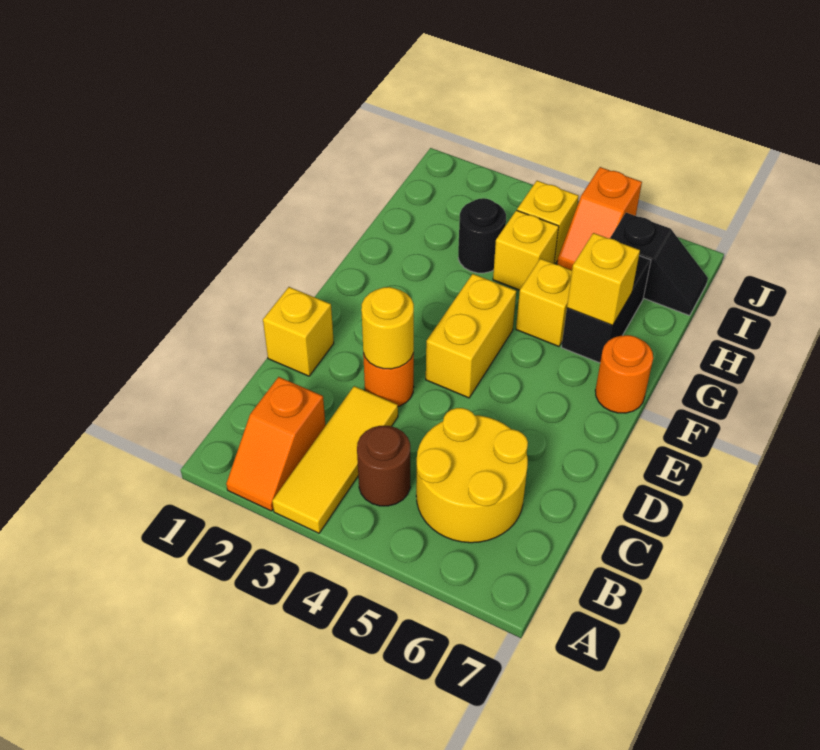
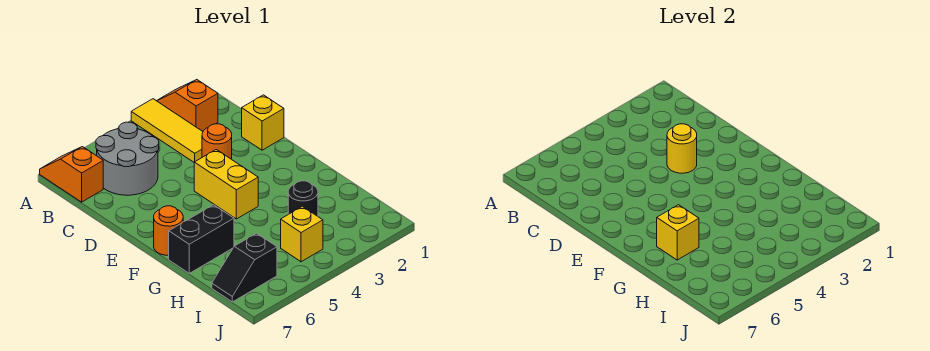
brown round brick B4 level 1 -> none
yellow round brick B5:C6 level 1 -> grey round brick B5:C6 level 1
yellow brick G5 level 1 -> none
black brick G6:H6 level 1 -> black brick G6:G7 level 1
yellow brick H4 level 1 -> none
orange slope I5:J5 level 1 top J -> orange slope A7:B7 level 1 top B

